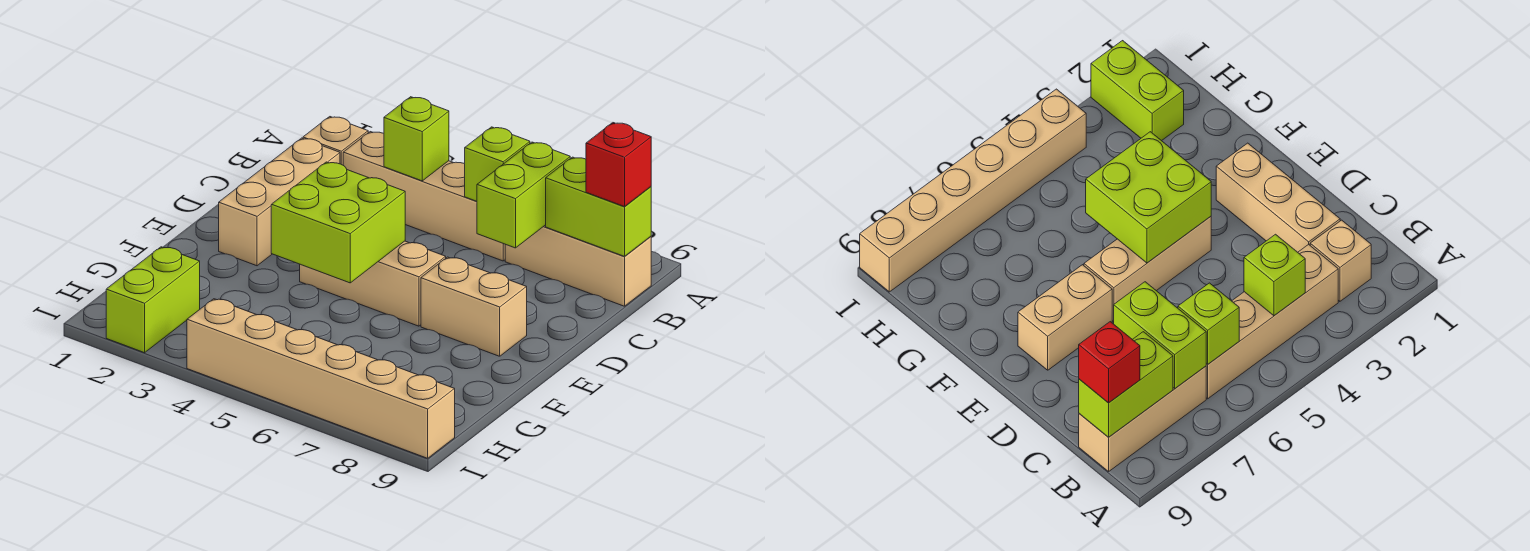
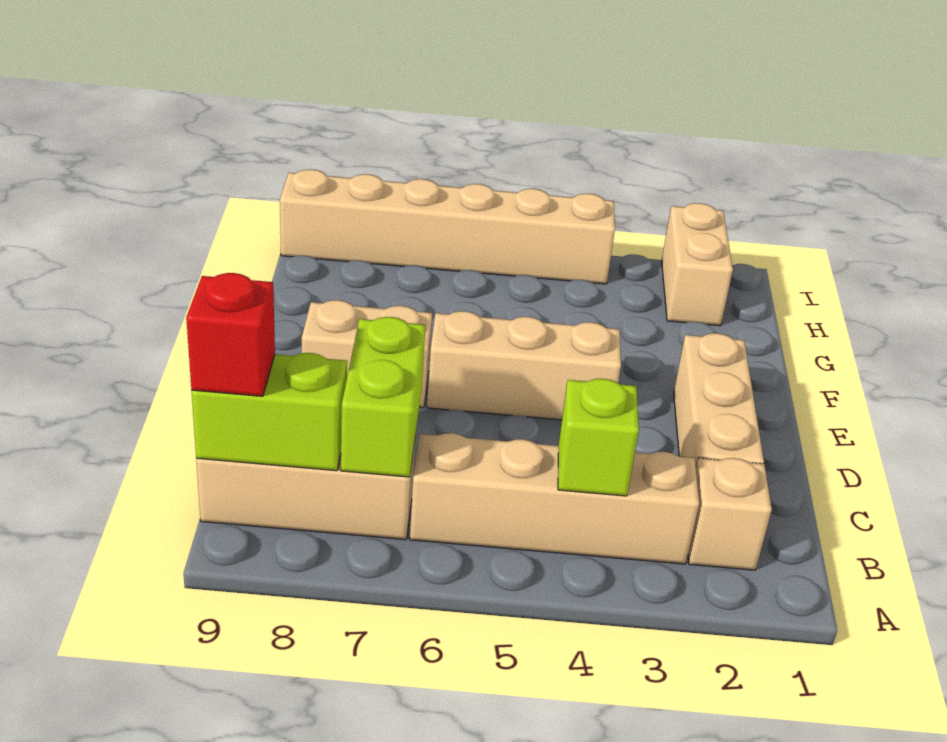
lime brick B6 level 2 -> none
lime brick E4:F5 level 2 -> none
lime brick H2:I2 level 1 -> tan brick H2:I2 level 1

